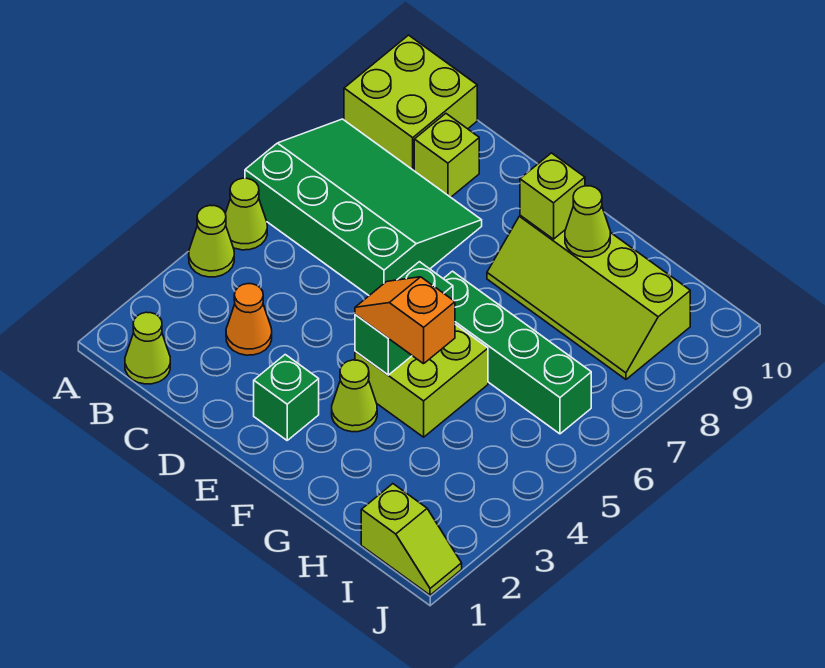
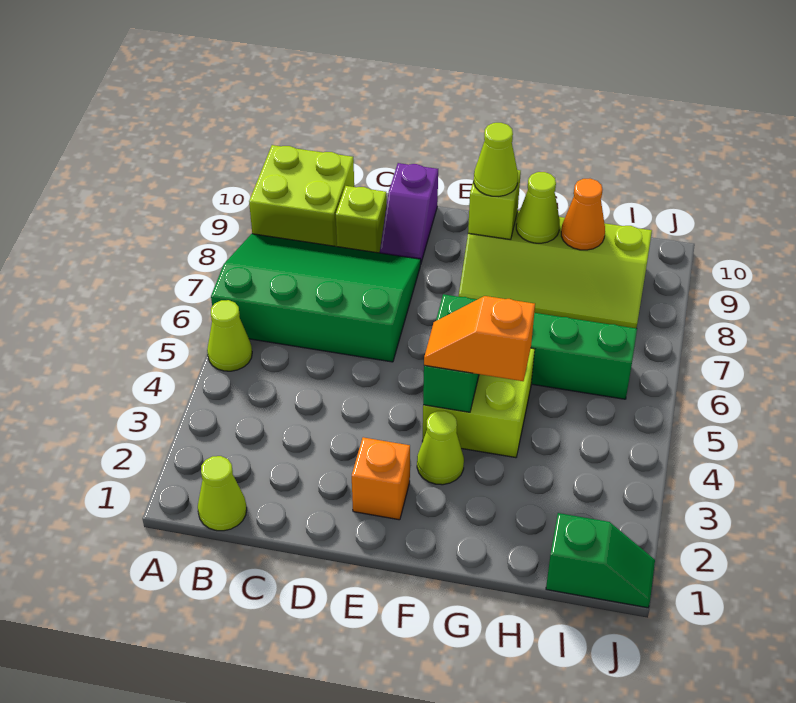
lime cone A4 level 1 -> lime cone F9 level 3
orange cone C3 level 1 -> orange cone H9 level 2
none -> purple slope D9:D10 level 1 top 10
green brick E2 level 1 -> orange brick E2 level 1
lime slope I1:J1 level 1 top I -> green slope I1:J1 level 1 top I

